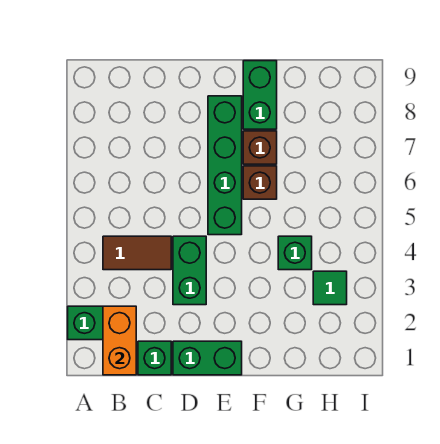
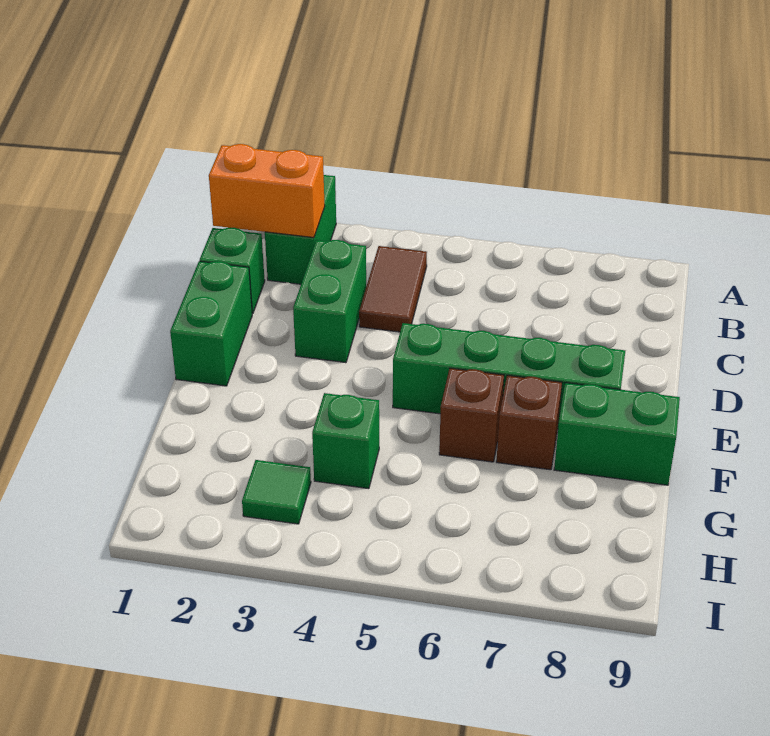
green brick D3:D4 level 1 -> green brick C3:D3 level 1

